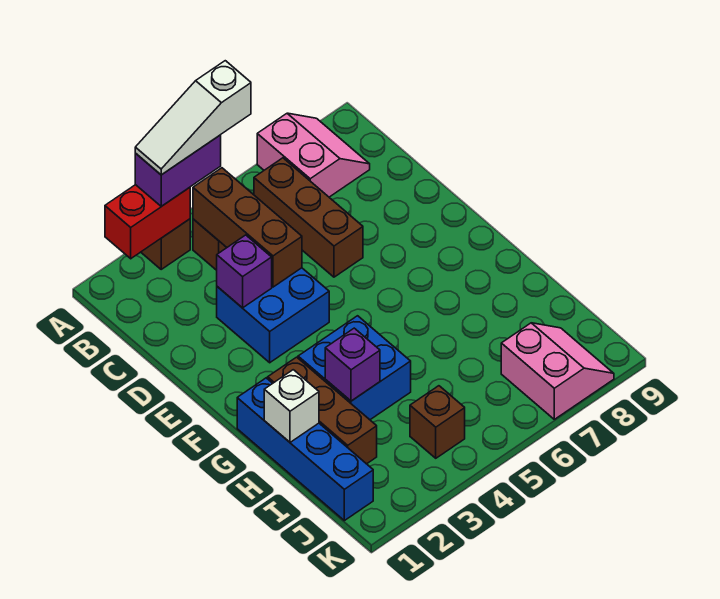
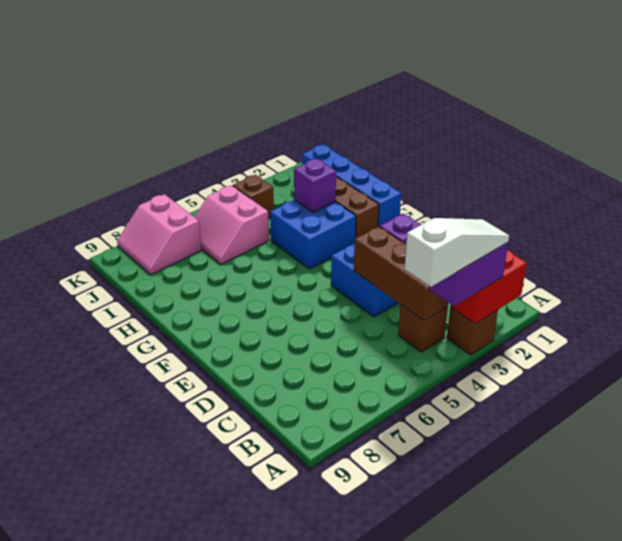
pink slope A7:B8 level 1 top 7 -> pink slope I5:J6 level 1 top 5
brown brick B6:D6 level 1 -> none
white brick H1 level 2 -> none

